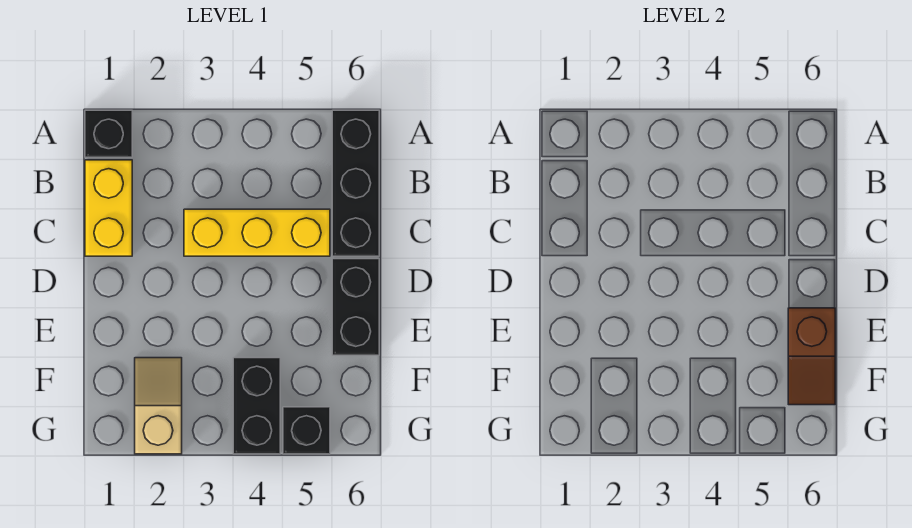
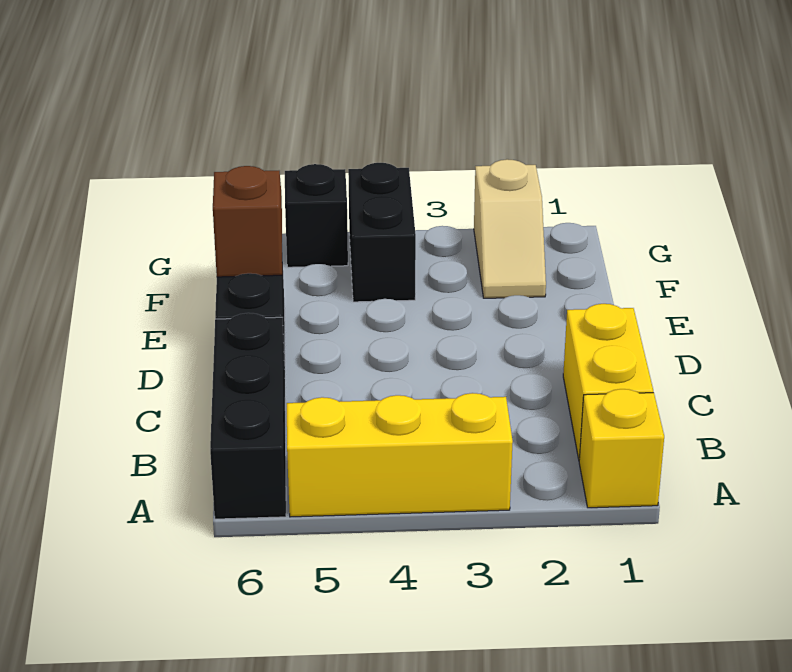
black brick A1 level 1 -> yellow brick A1 level 1
yellow brick C3:C5 level 1 -> yellow brick A3:A5 level 1

